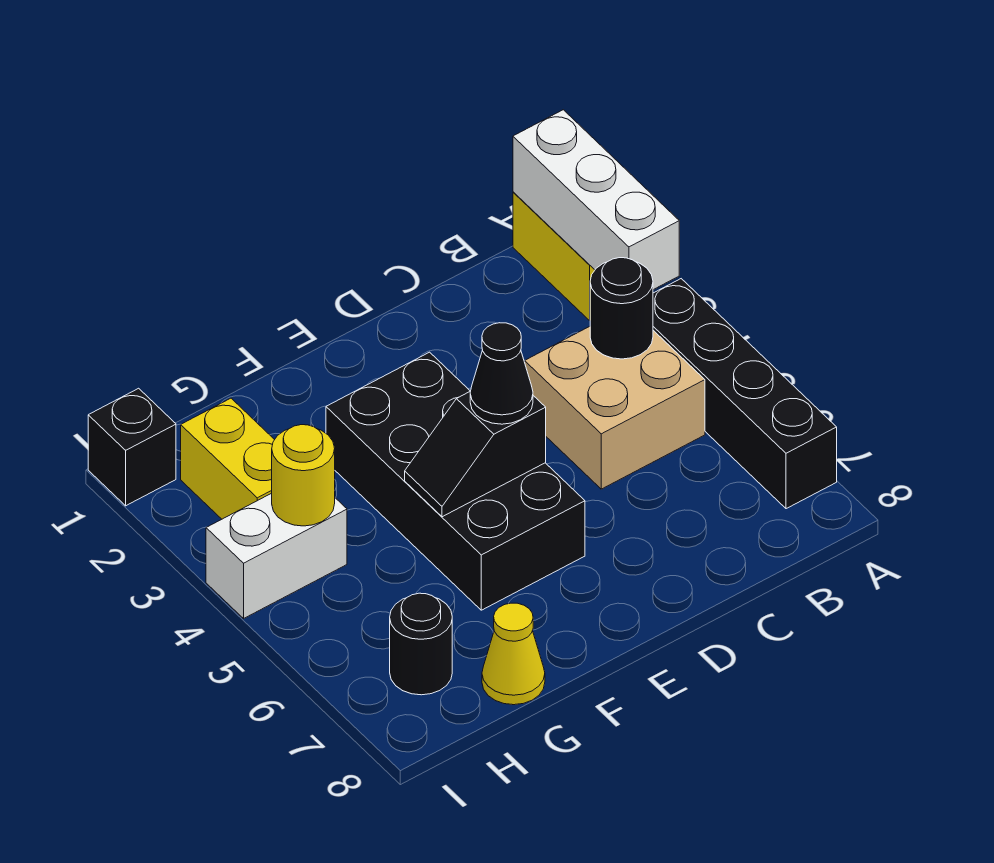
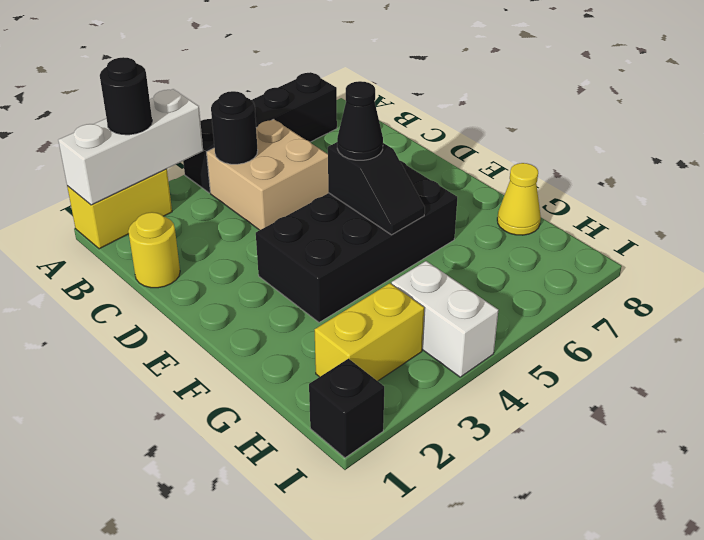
yellow round brick H4 level 2 -> yellow round brick C1 level 1
black round brick H7 level 1 -> black round brick A2 level 3

